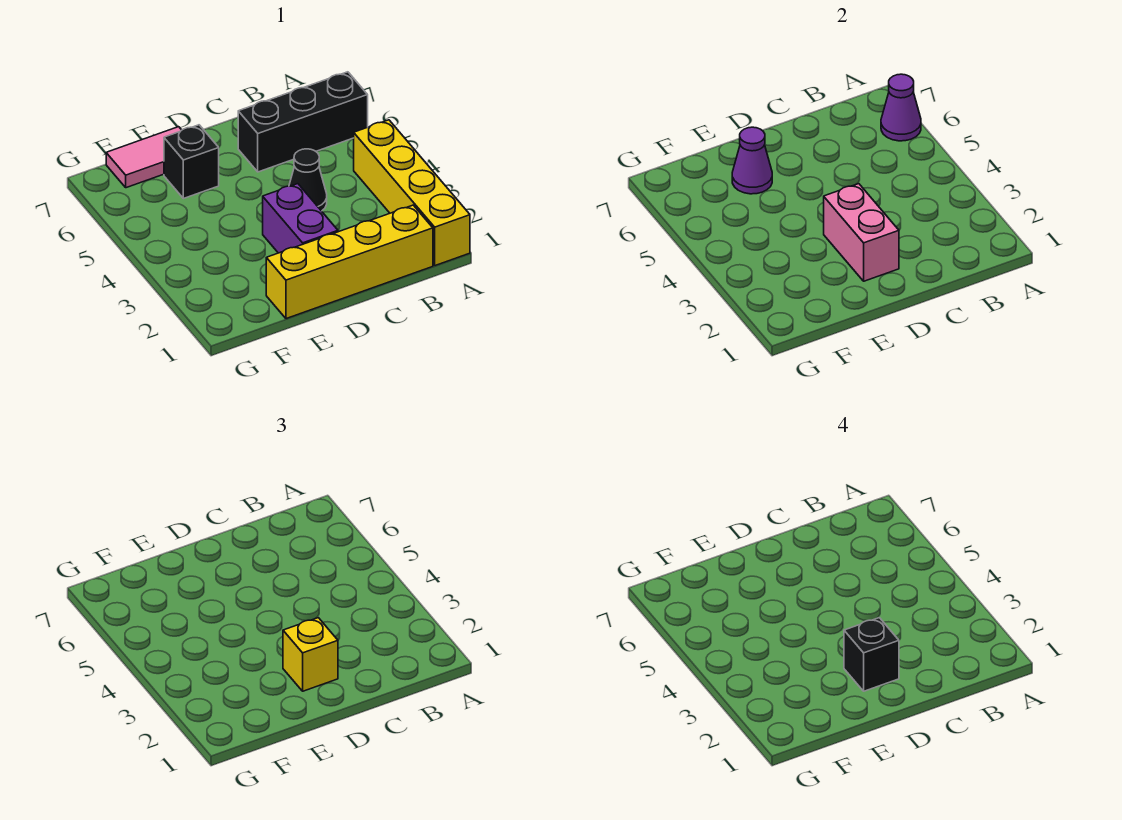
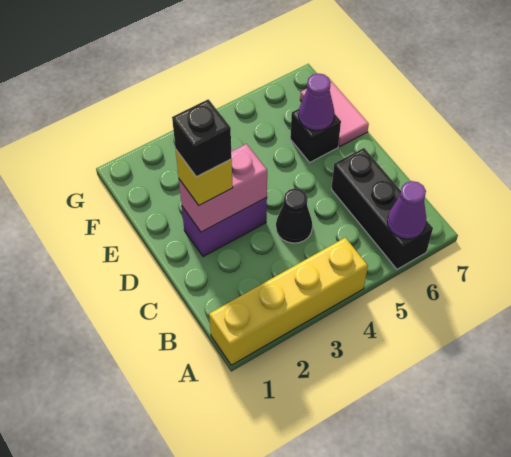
yellow brick B1:E1 level 1 -> none

